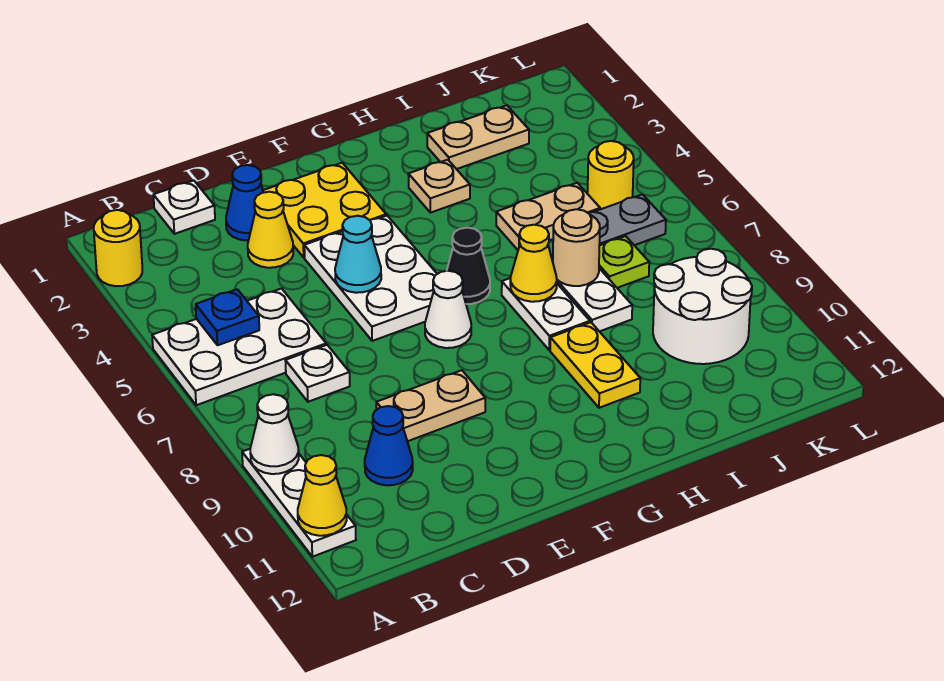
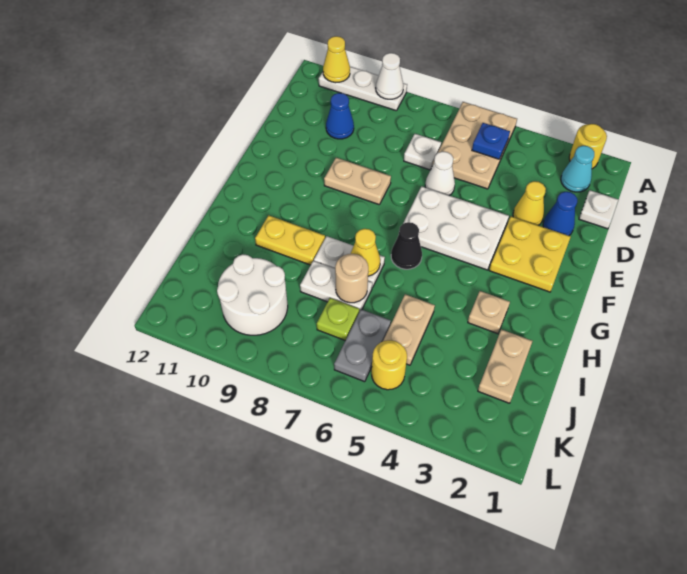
white plate A5:C6 level 1 -> tan plate A5:C6 level 1
tan plate D9:E9 level 1 -> tan plate E8:E9 level 1
cyan cone E5 level 2 -> cyan cone B2 level 1
white cone F7 level 1 -> white cone D6 level 1

